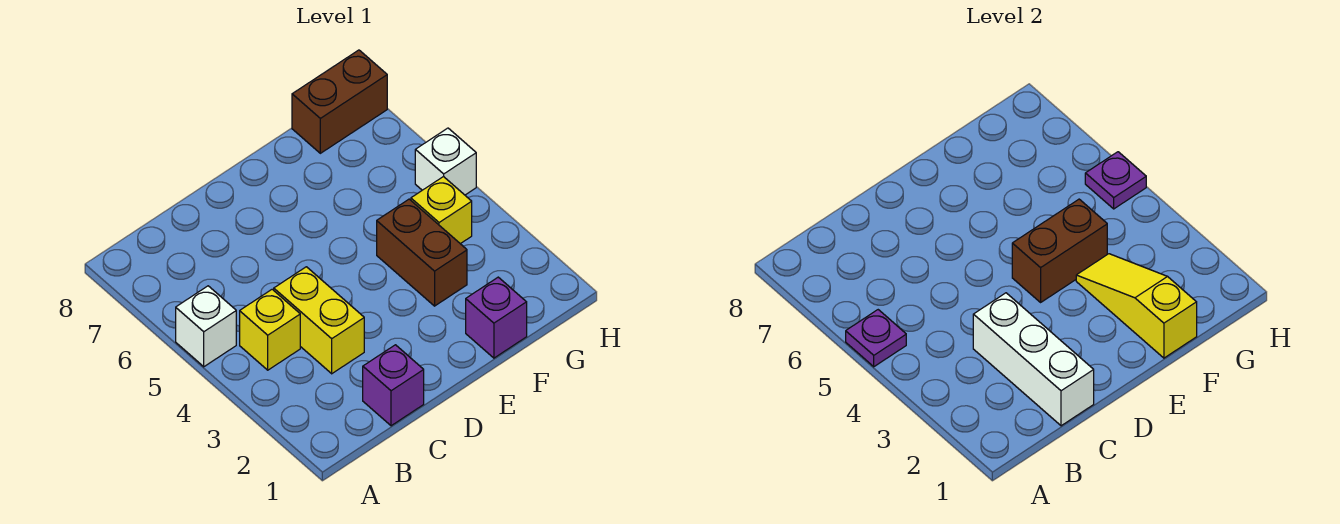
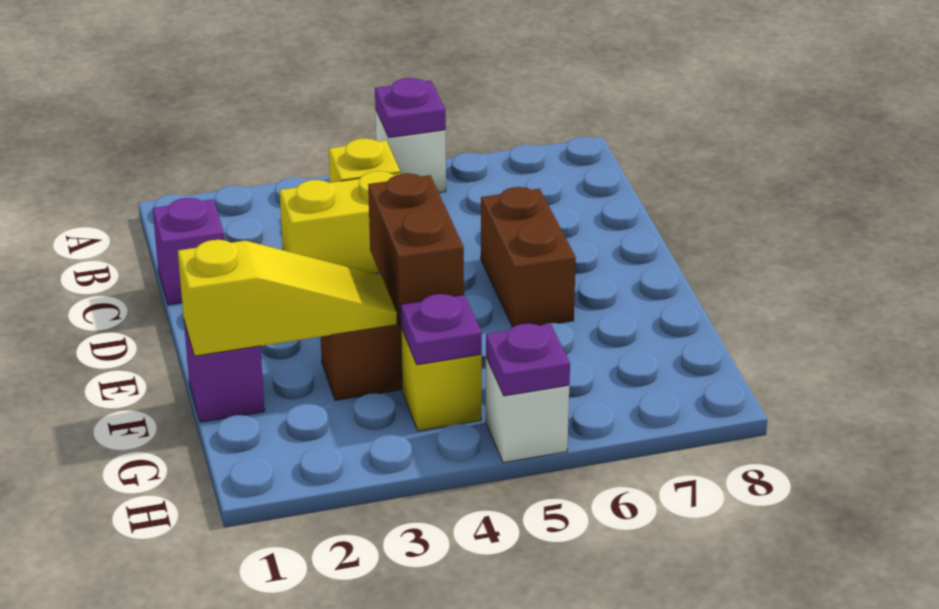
white brick C1:C3 level 2 -> none
none -> purple plate G4 level 2
brown brick G8:H8 level 1 -> brown brick D6:E6 level 1

